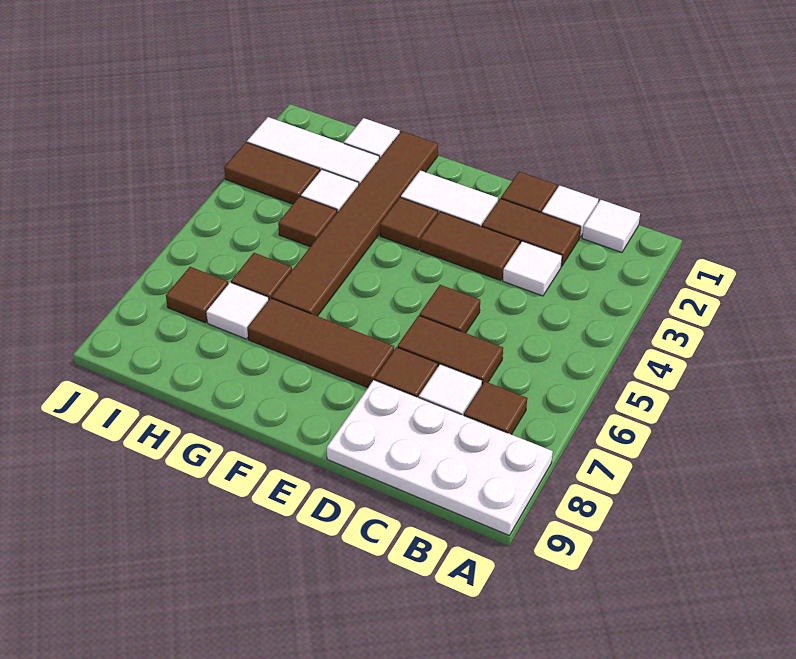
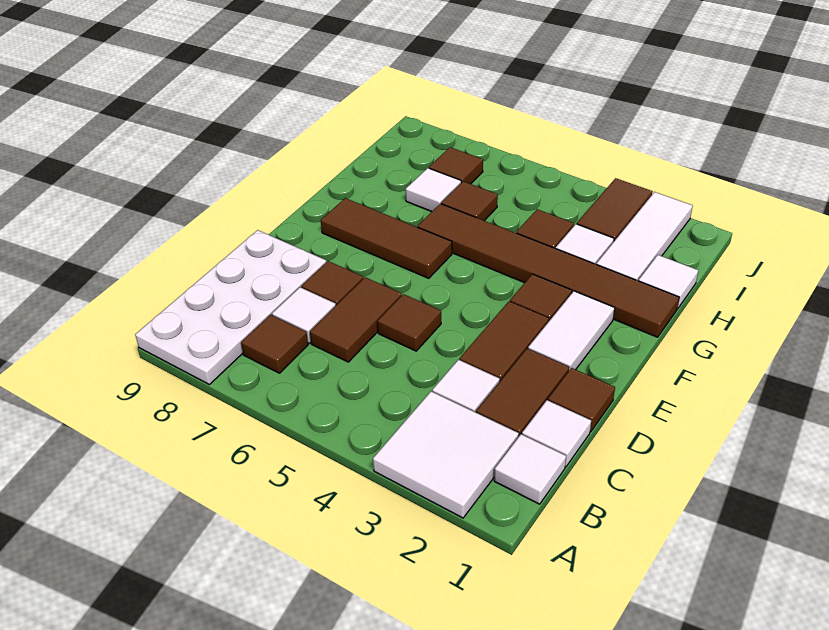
none -> white tile A2:B3 level 1
brown tile E7:G7 level 1 -> brown tile F6:F8 level 1

